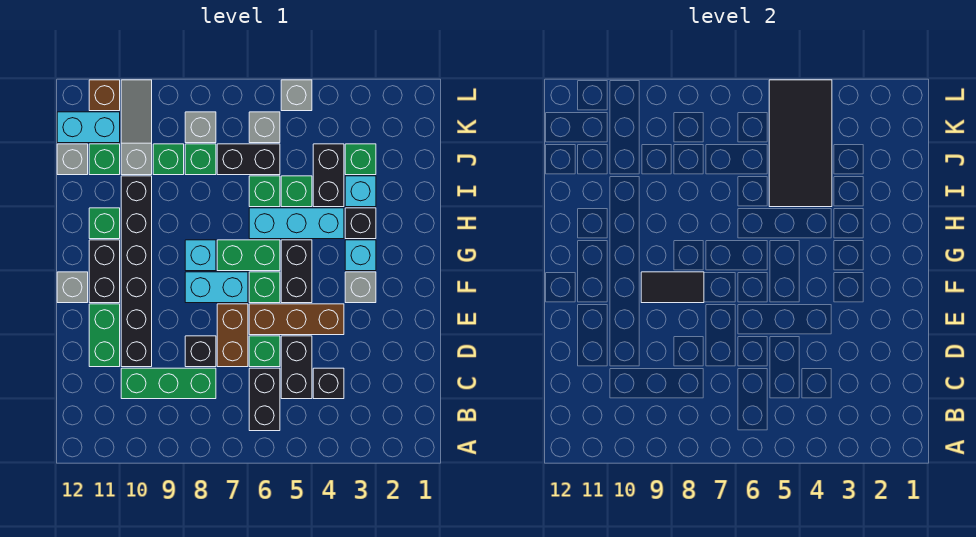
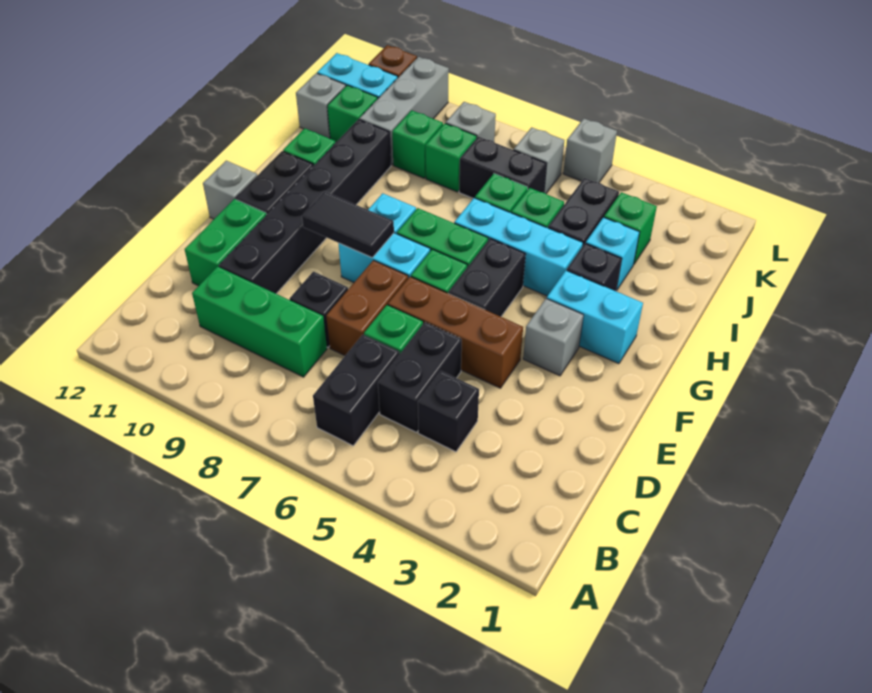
cyan brick G3 level 1 -> cyan brick G2:G3 level 1
black tile I4:L5 level 2 -> none
grey slope J10:L10 level 1 top J -> grey brick J10:L10 level 1

